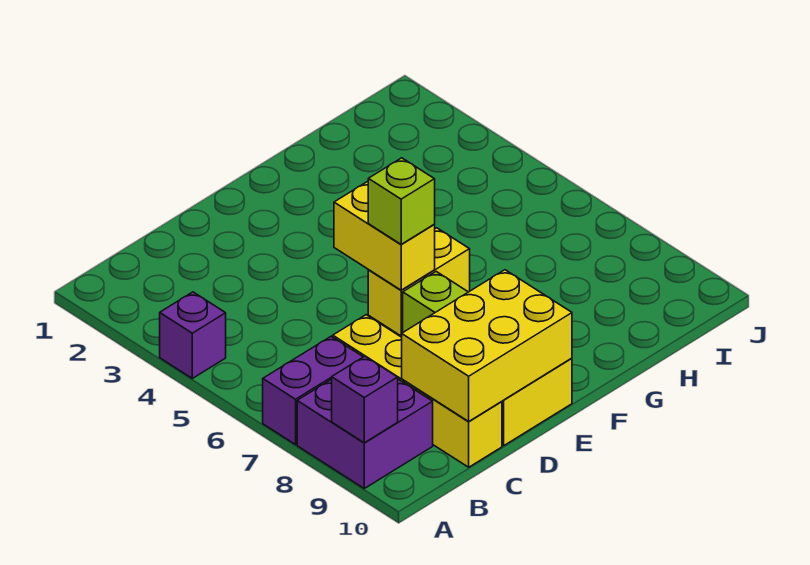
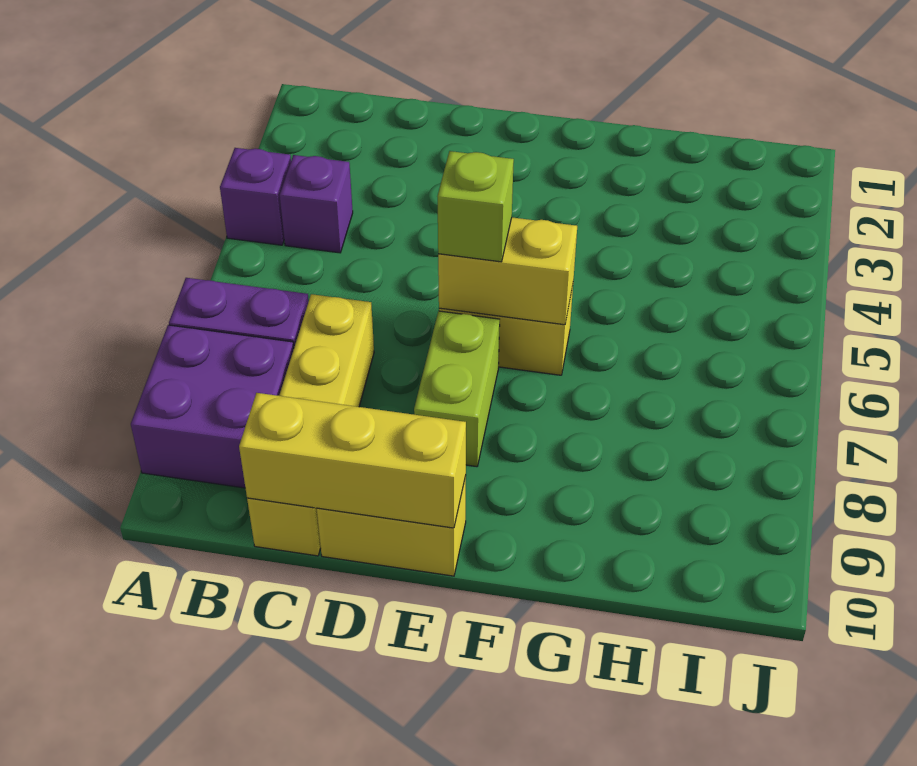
purple brick A9 level 2 -> purple brick B4 level 1
yellow brick C9:E10 level 2 -> yellow brick C10:E10 level 2
yellow brick E5:E6 level 2 -> yellow brick E6:F6 level 2

